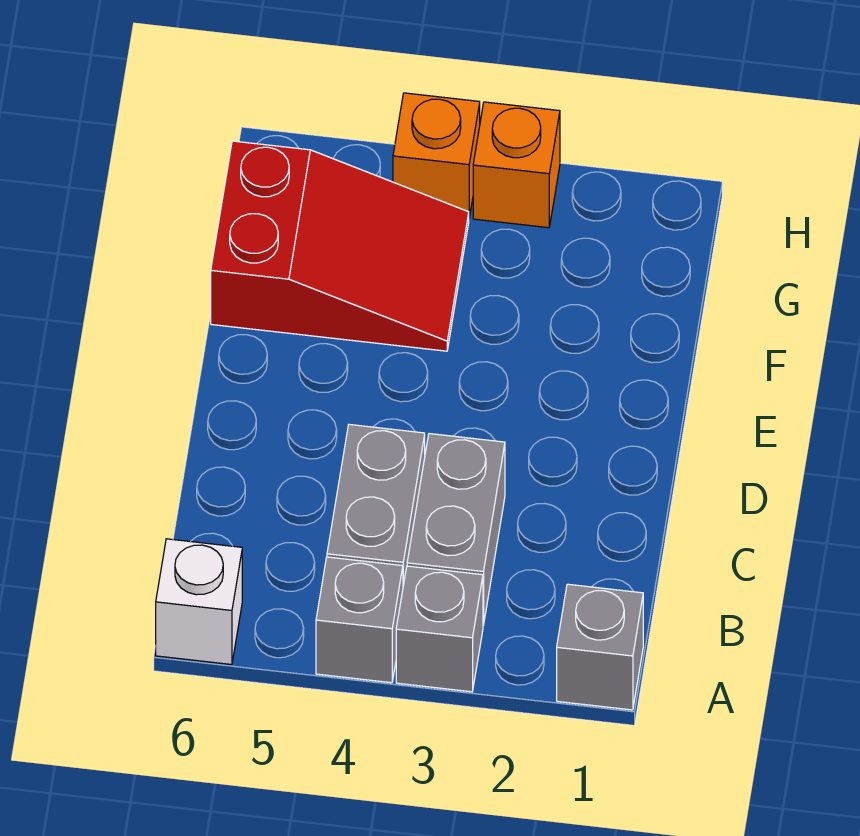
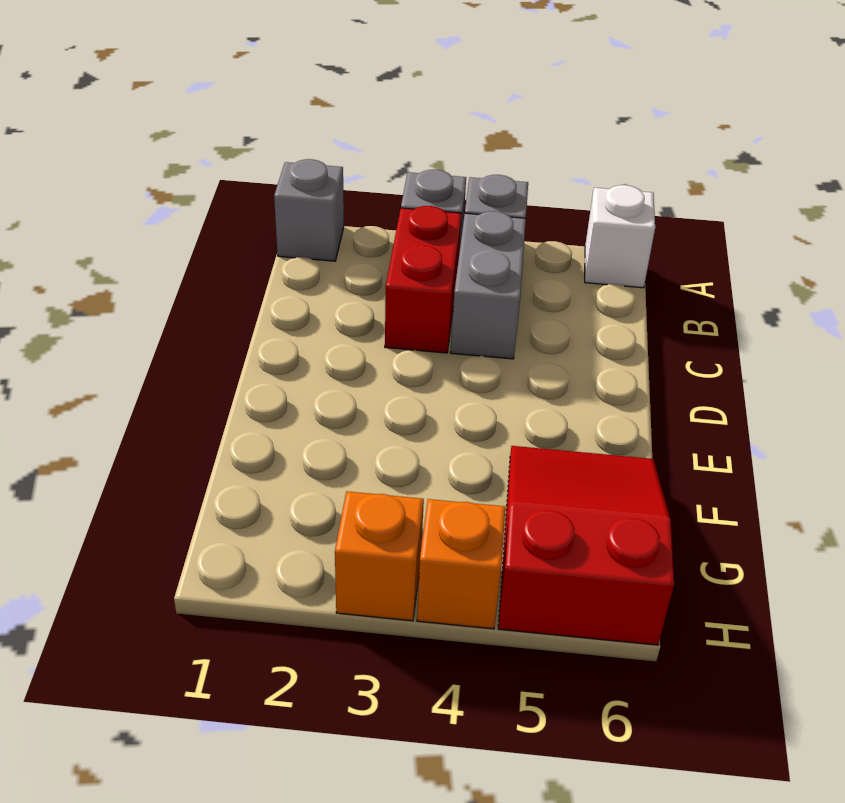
grey brick B3:C3 level 1 -> red brick B3:C3 level 1
red slope F4:G6 level 1 top 6 -> red slope F5:H6 level 1 top H

